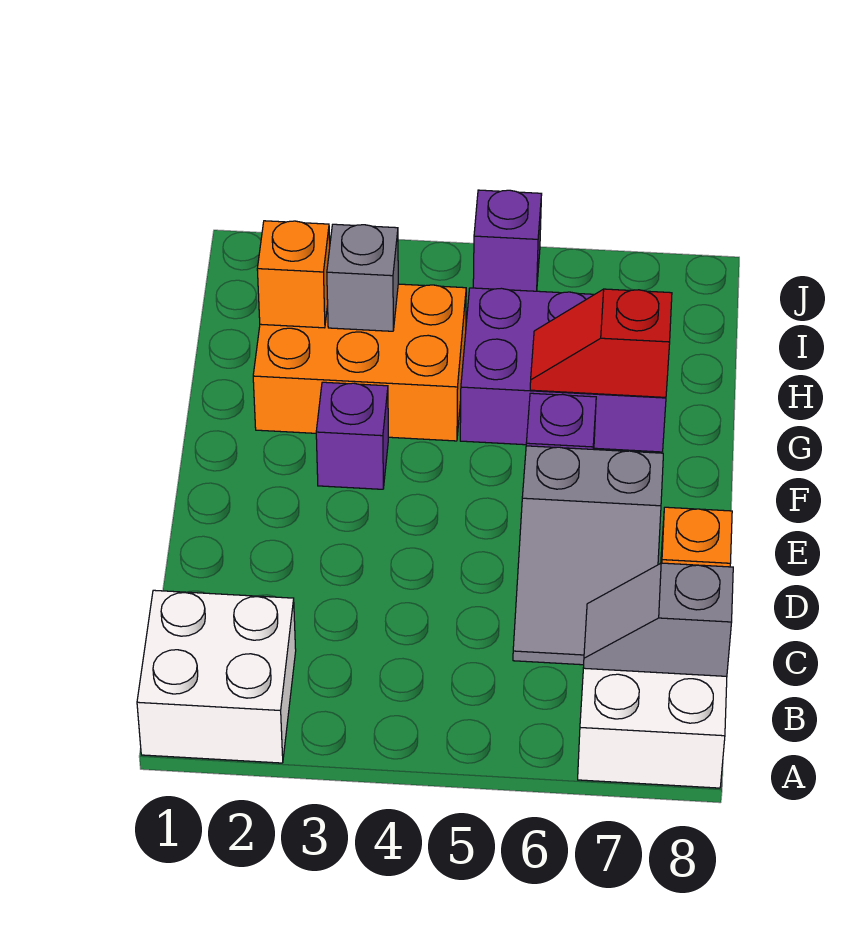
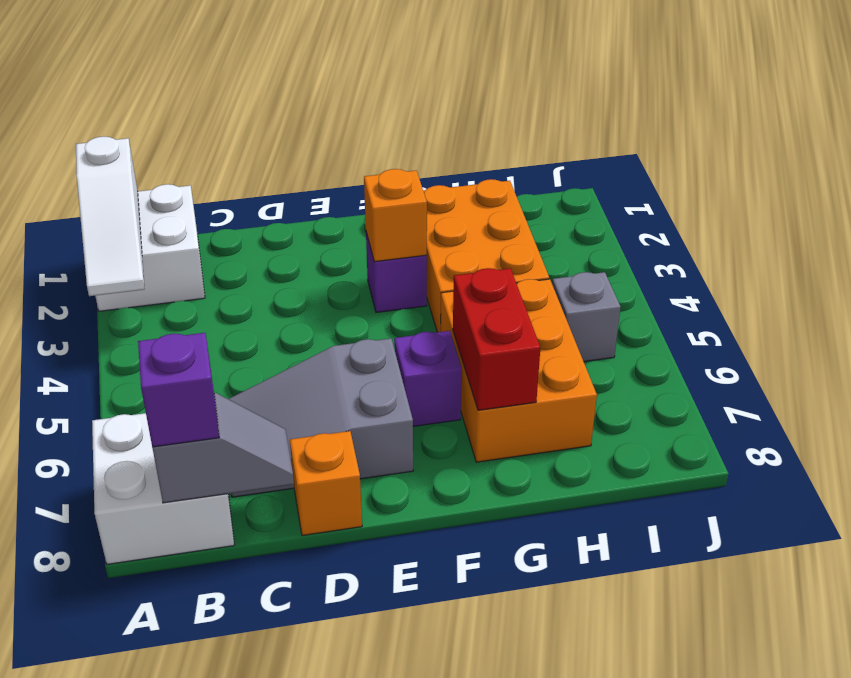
none -> white slope A1:A3 level 2 top 1
grey slope B7:B8 level 2 top 8 -> grey slope B8:C8 level 2 top B
purple brick G5:H7 level 1 -> orange brick G5:H7 level 1
red slope G6:G7 level 2 top 7 -> red brick G6:G7 level 2
orange brick H2 level 2 -> orange brick F3 level 2
grey brick H3 level 2 -> grey brick I5 level 1
purple brick J5 level 1 -> purple brick B8 level 3

